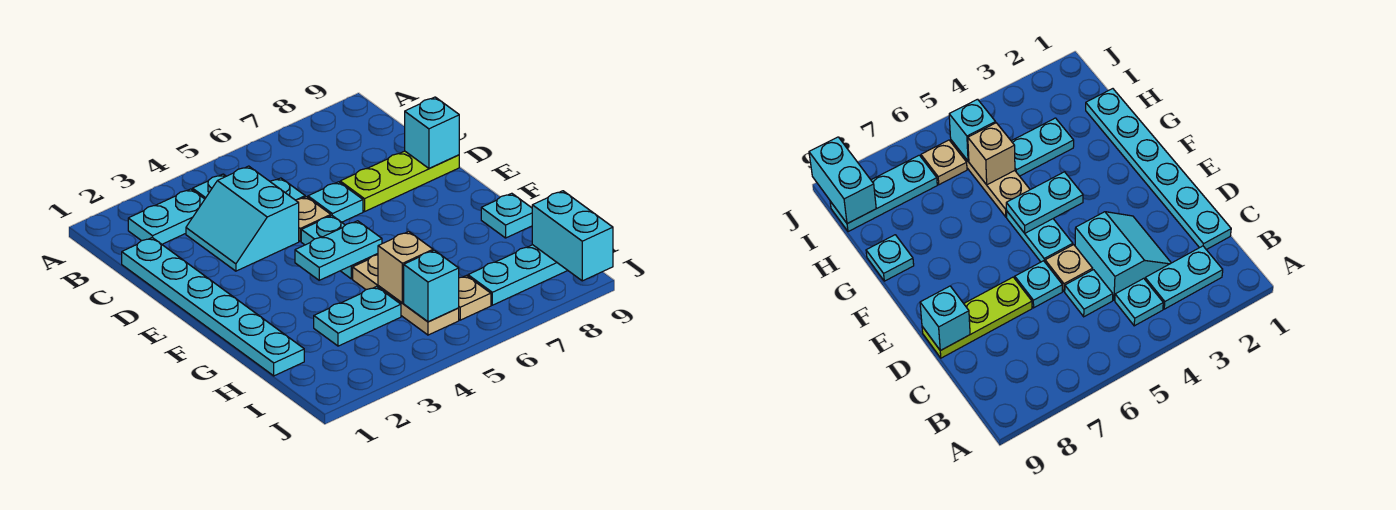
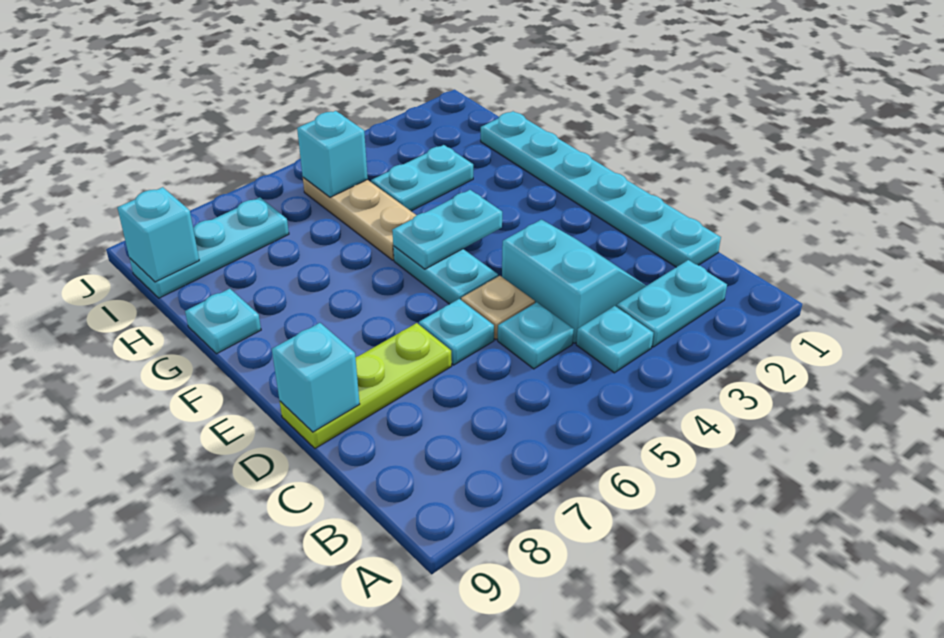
tan brick H5 level 2 -> none
tan plate I6 level 1 -> none
cyan brick I9:J9 level 2 -> cyan brick I9 level 2

